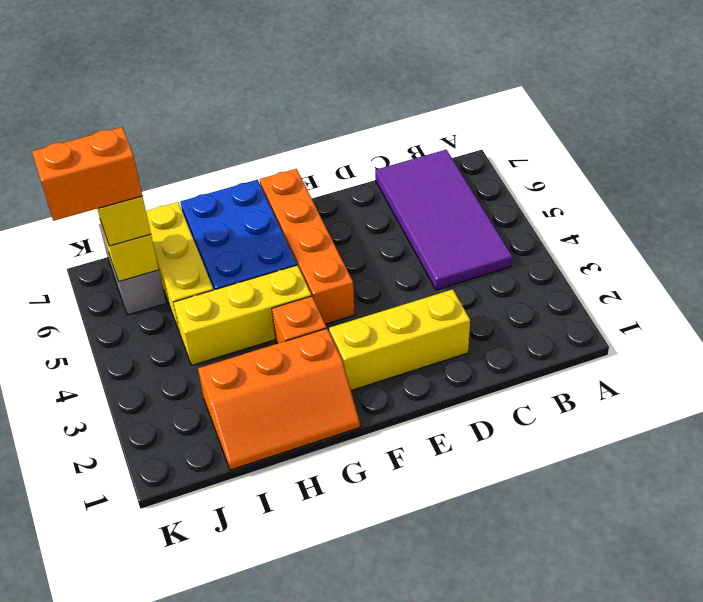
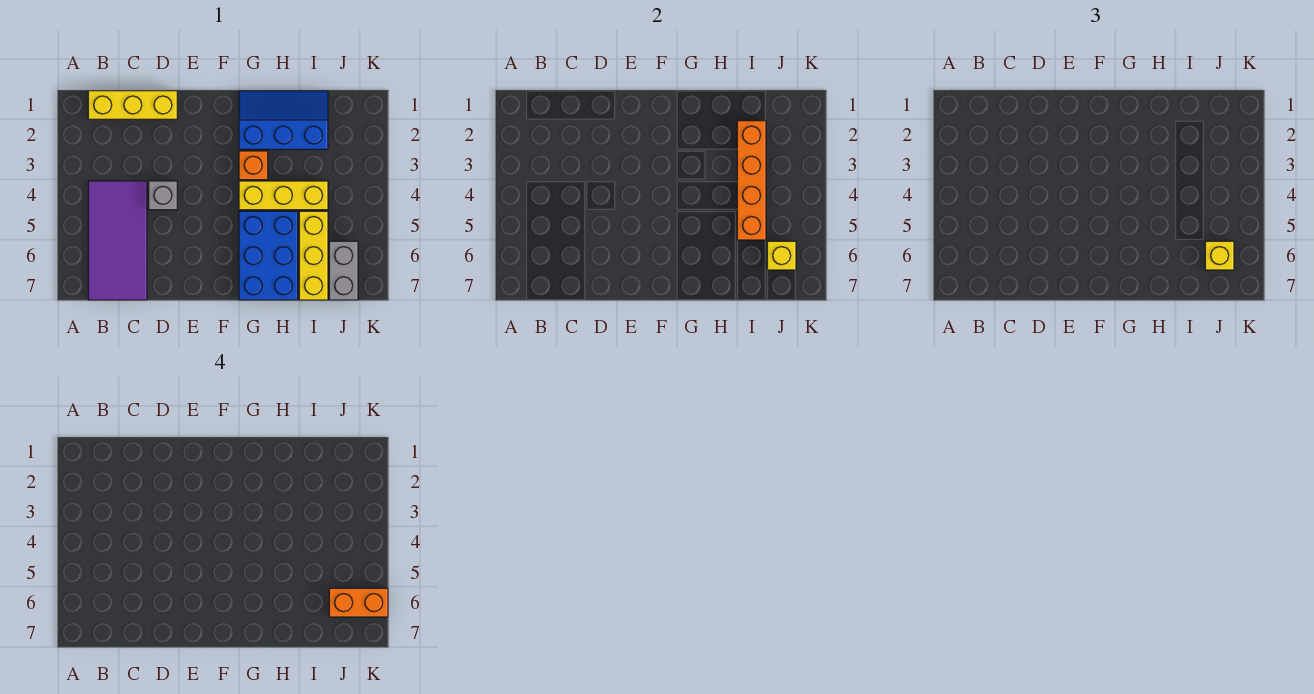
yellow brick D2:F2 level 1 -> yellow brick B1:D1 level 1
none -> grey brick D4 level 1
orange brick F4:F7 level 1 -> orange brick I2:I5 level 2
orange slope G1:I2 level 1 top 2 -> blue slope G1:I2 level 1 top 2

